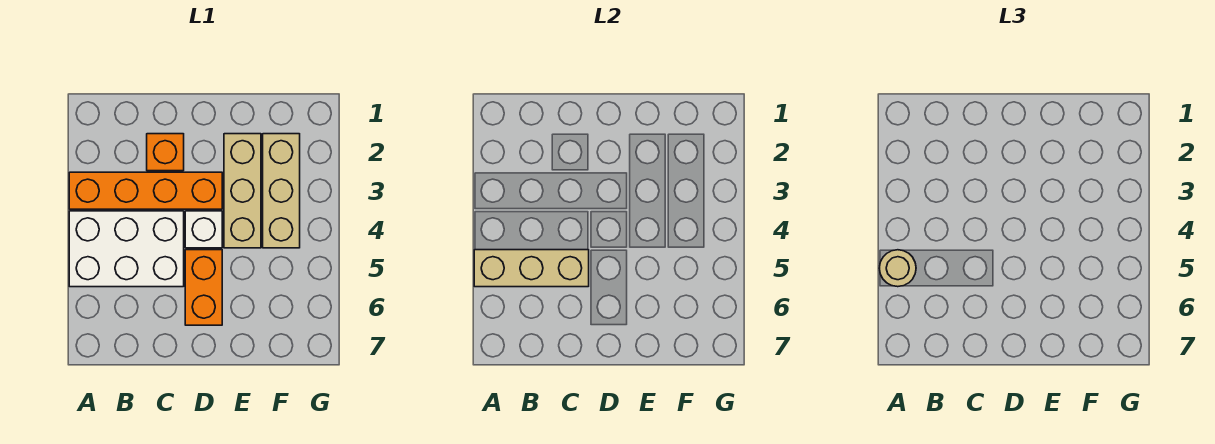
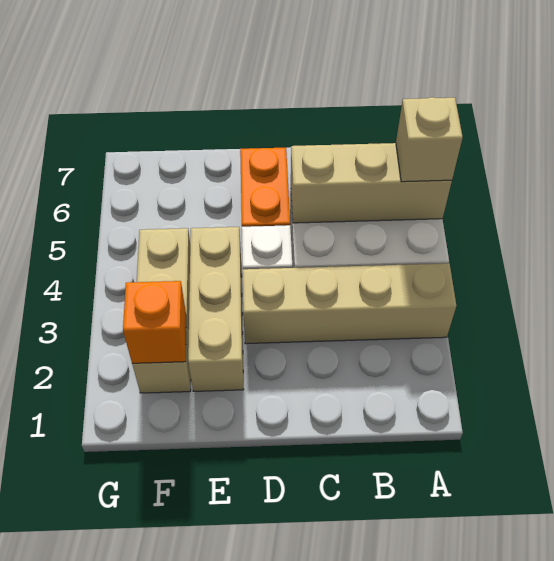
orange brick A3:D3 level 1 -> tan brick A3:D3 level 1
tan round brick A5 level 3 -> tan brick A5 level 3
orange brick C2 level 1 -> orange brick F2 level 2

